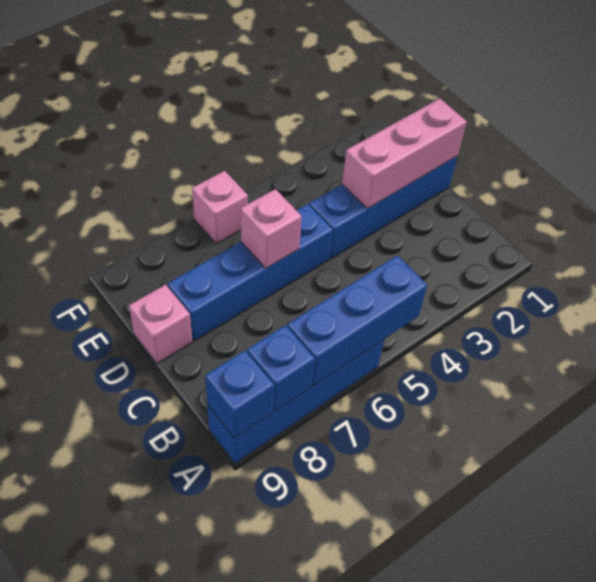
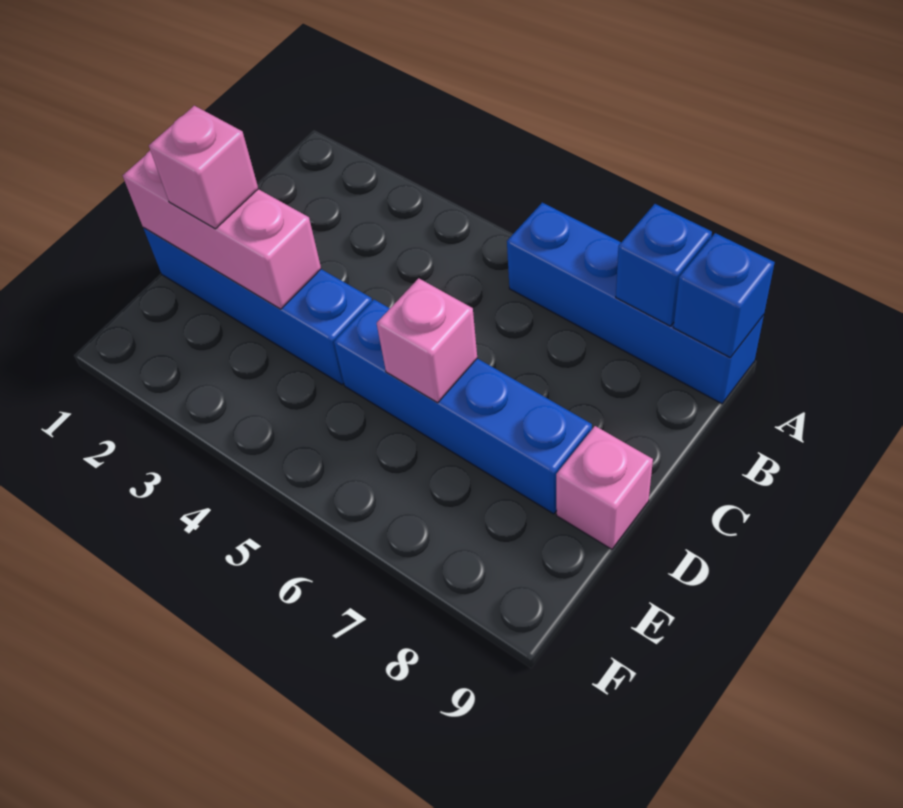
blue brick A5:A7 level 2 -> none
pink brick F6 level 1 -> pink brick D2 level 3

